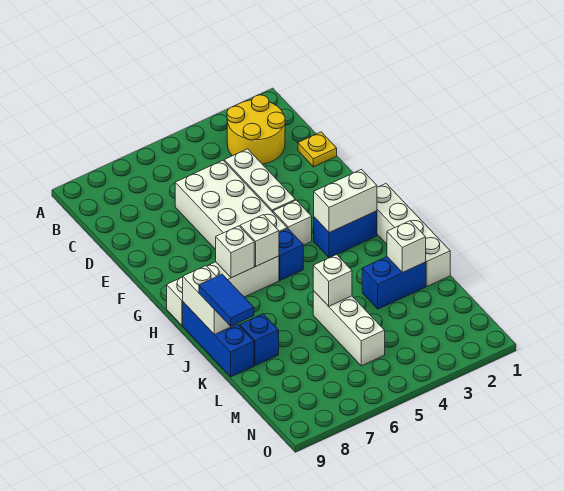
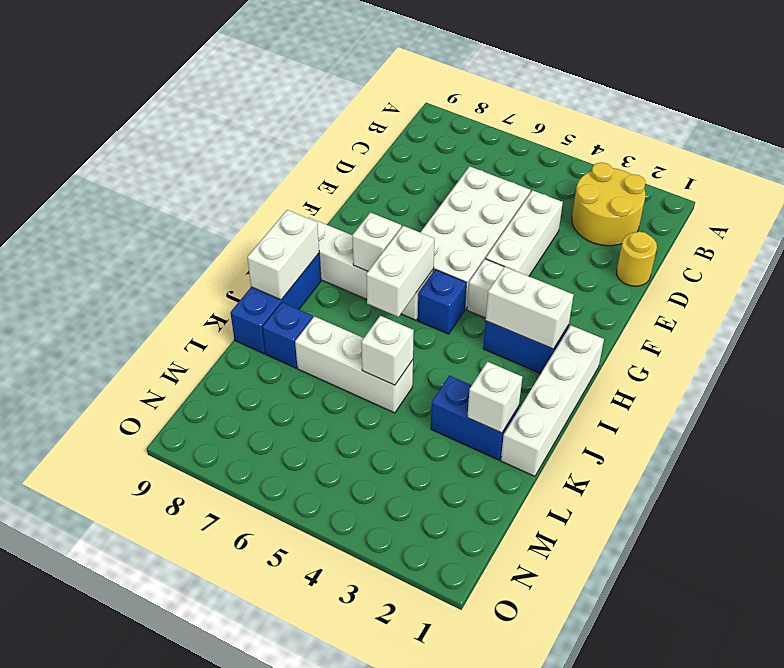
yellow plate D1 level 1 -> yellow round brick D1 level 1
white brick H6 level 2 -> white brick H6:I6 level 2
blue tile J9:K9 level 3 -> none
white brick K5:M5 level 1 -> white brick K5:K7 level 1

